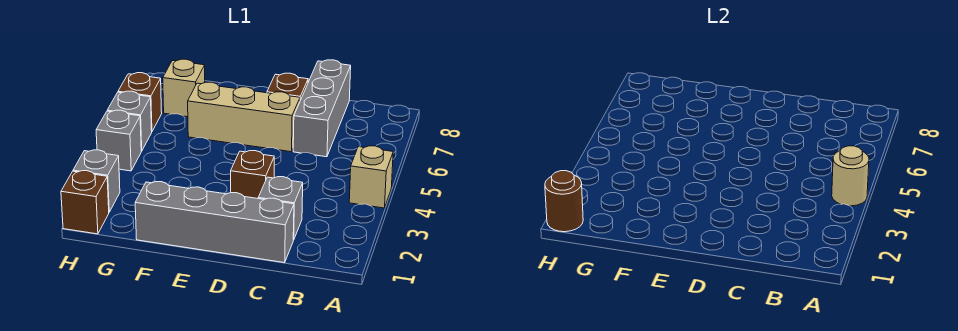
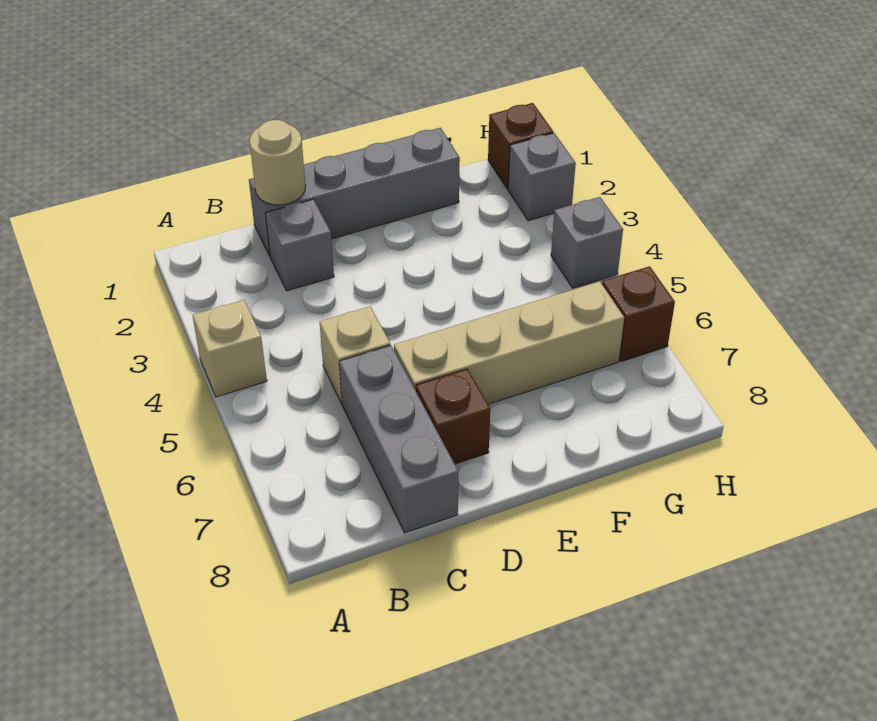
tan round brick A4 level 2 -> tan round brick C1 level 2
brown brick D3 level 1 -> none
tan brick D6:F6 level 1 -> tan brick D6:G6 level 1
tan brick G7 level 1 -> tan brick C5 level 1
brown round brick H1 level 2 -> none
grey brick H5 level 1 -> none

